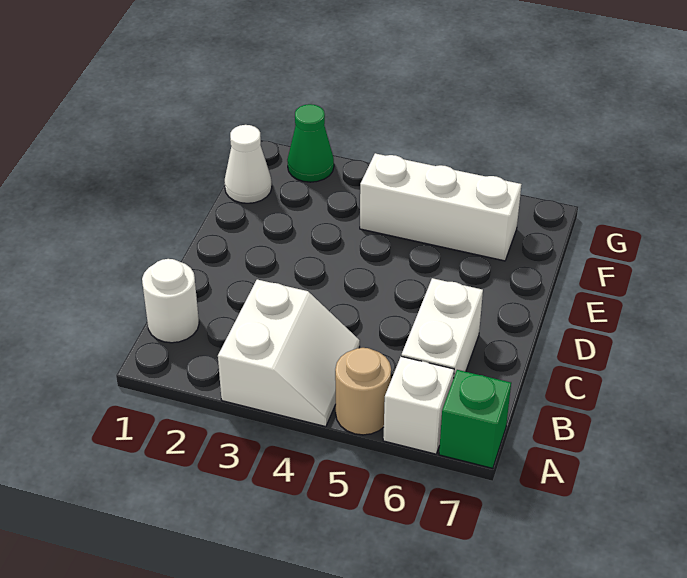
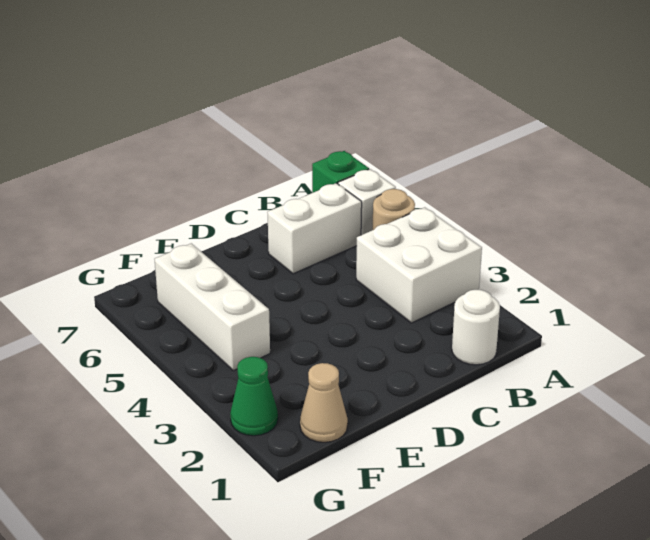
white slope A3:B4 level 1 top 3 -> white brick A3:B4 level 1
white cone F1 level 1 -> tan cone F1 level 1

